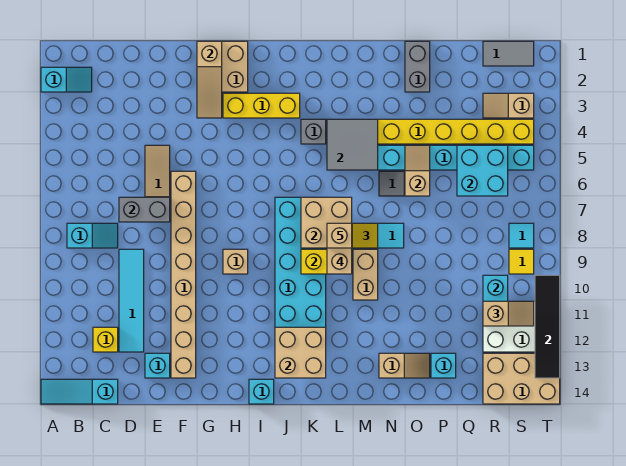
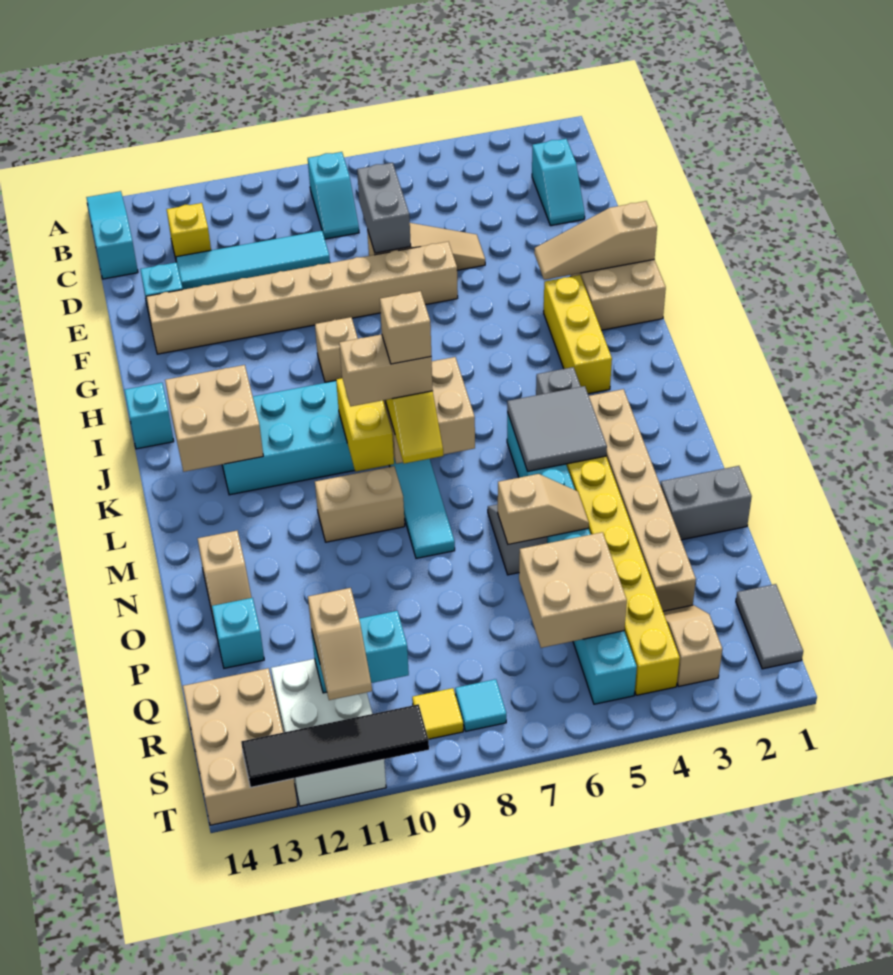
cyan slope A2:B2 level 1 top A -> cyan slope C2:D2 level 1 top C
none -> tan brick L3:Q3 level 1
cyan brick Q5:R6 level 2 -> tan brick Q5:R6 level 2

